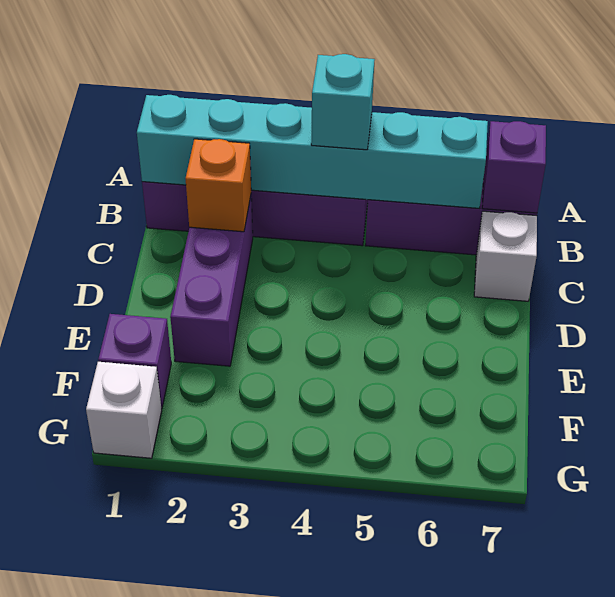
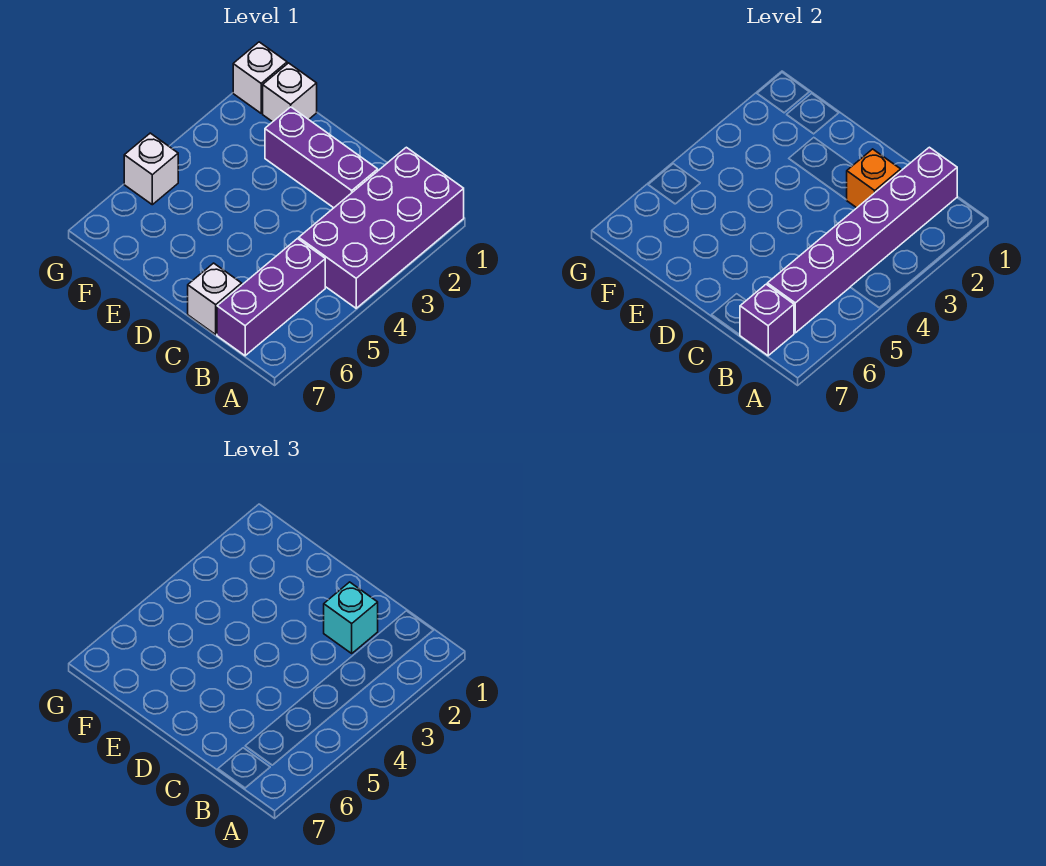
cyan brick B1:B6 level 2 -> purple brick B1:B6 level 2
cyan brick B4 level 3 -> cyan brick C2 level 3
purple brick F1 level 1 -> white brick F1 level 1
none -> white brick G5 level 1

